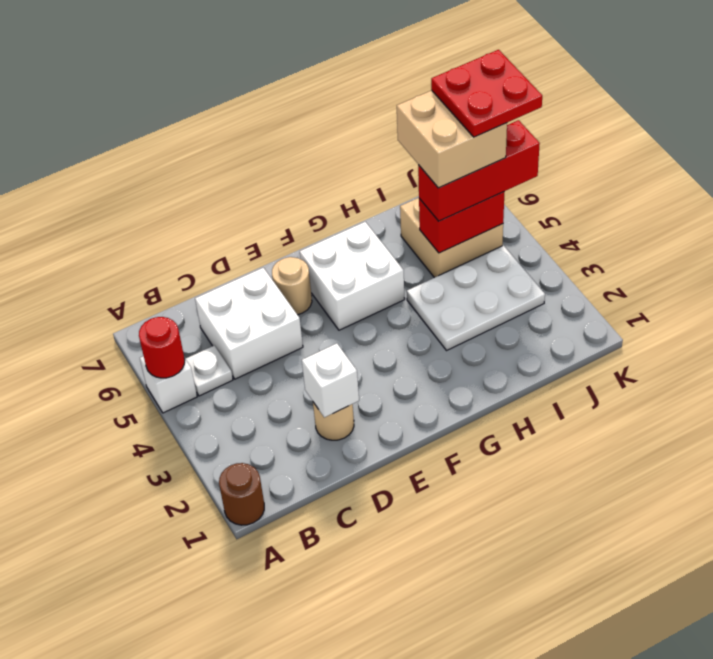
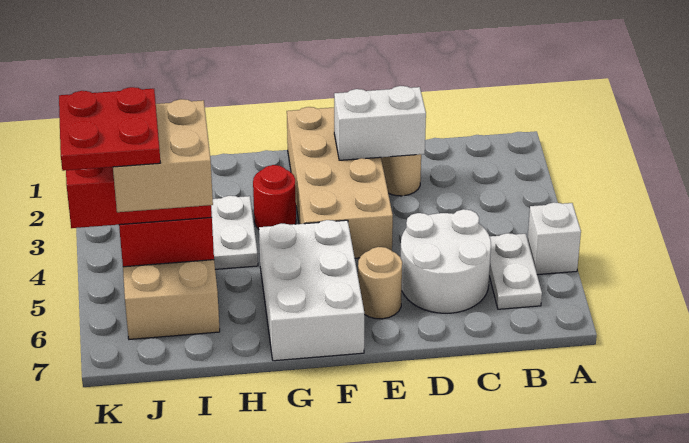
brown round brick A1 level 1 -> none
red round brick A5 level 2 -> red round brick G3 level 1
white plate B5 level 1 -> white plate B5:B6 level 1
white brick C5:D6 level 1 -> white round brick C5:D6 level 1
white brick D2 level 2 -> white brick D2:E2 level 2
none -> tan brick E1:F4 level 1
white brick F5:G6 level 1 -> white brick F5:G7 level 1

